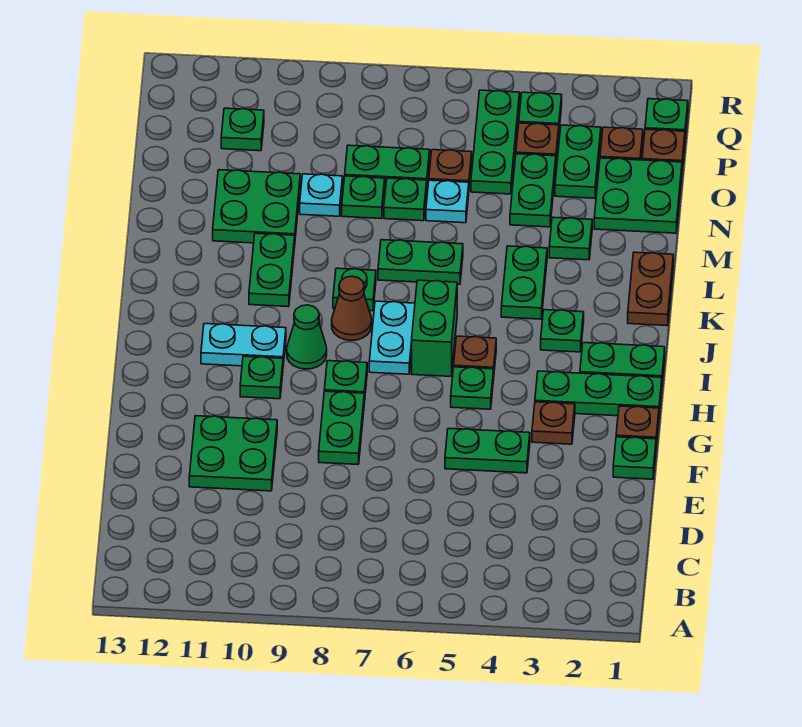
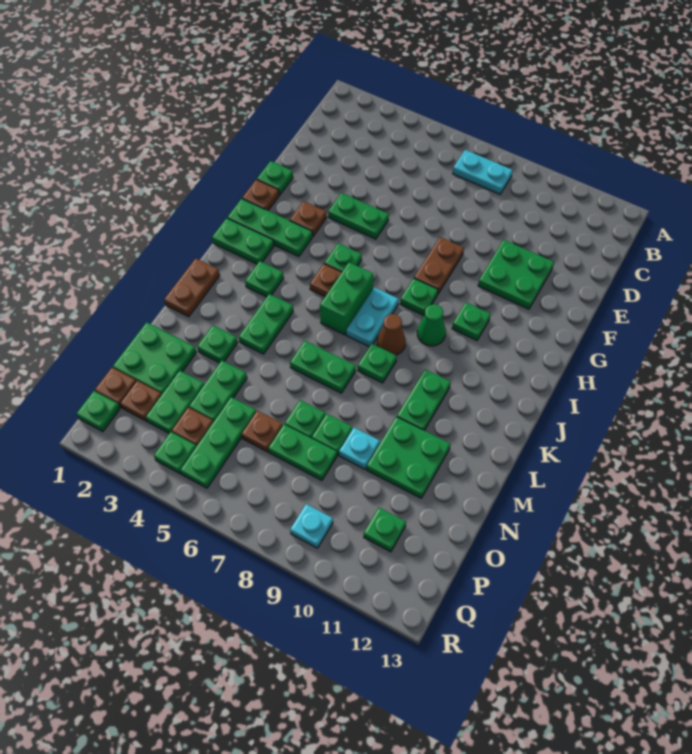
green plate F8:G8 level 1 -> brown plate F8:G8 level 1
cyan plate I10:I11 level 1 -> cyan plate B7:B8 level 1
cyan plate N6 level 1 -> cyan plate Q9 level 1

